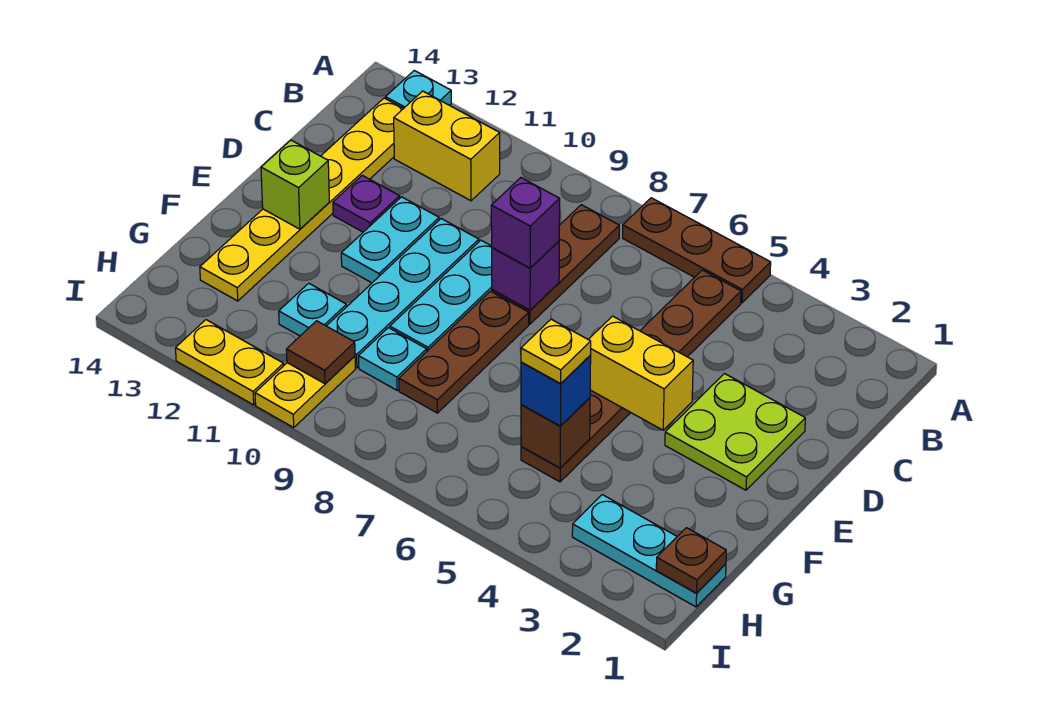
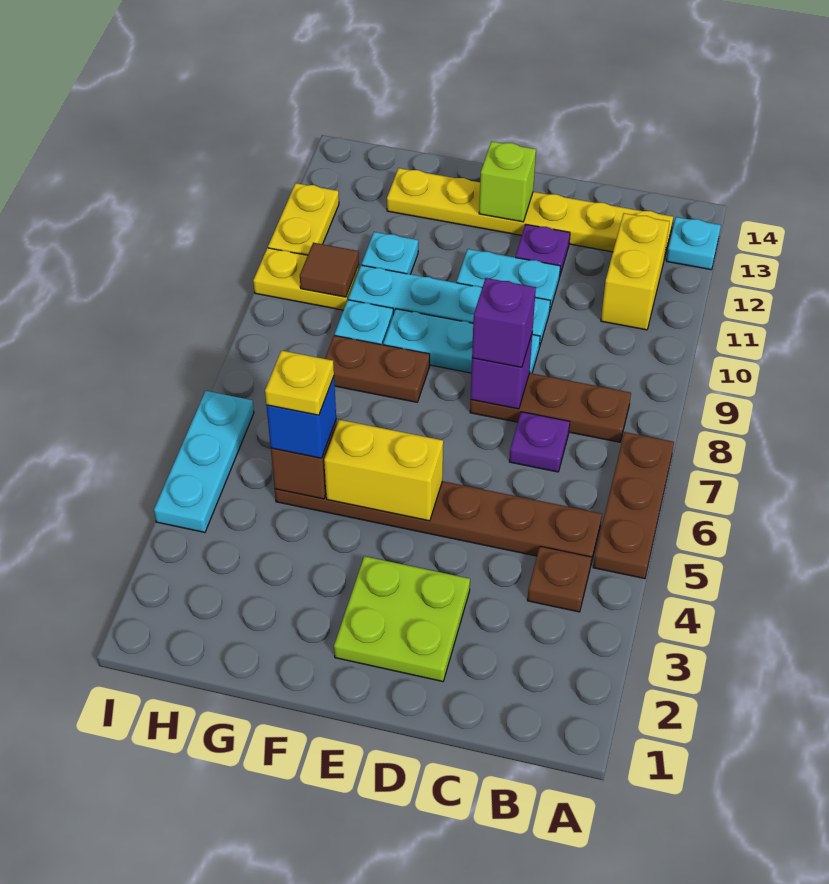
none -> purple plate C7 level 1
yellow brick E4:E5 level 2 -> yellow brick E5:F5 level 2
brown plate E8:G8 level 1 -> brown plate F8:G8 level 1
cyan plate H1:H3 level 1 -> cyan plate I4:I6 level 1
brown plate H1 level 2 -> brown plate B4 level 1

